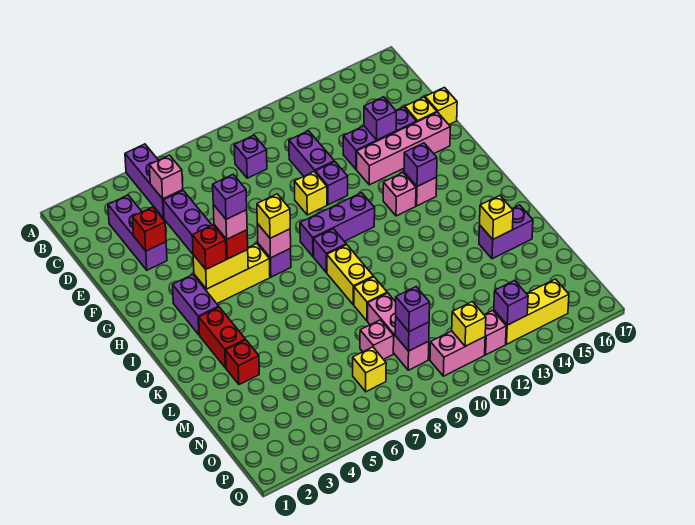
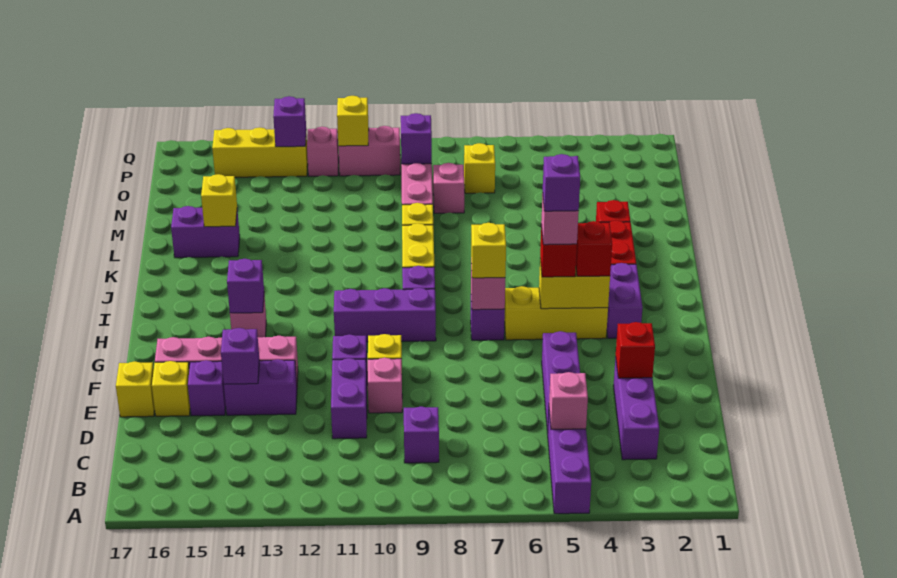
pink brick H13 level 1 -> pink brick E10 level 1
purple brick O9 level 3 -> none

